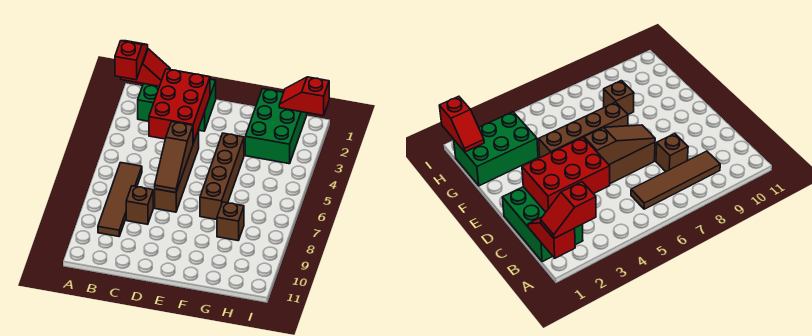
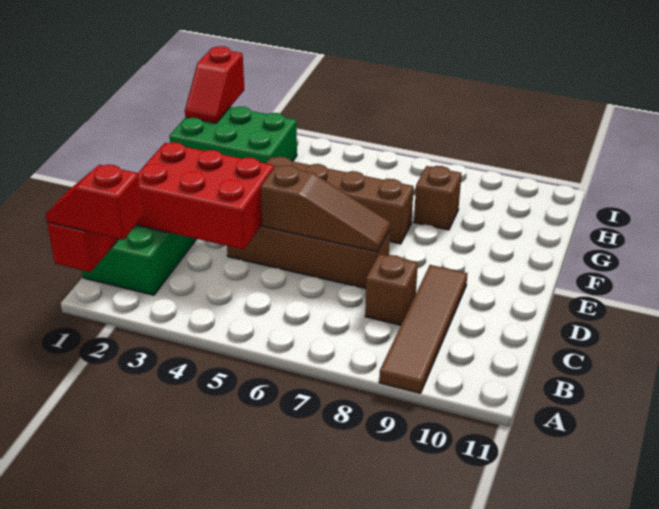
brown tile B6:B9 level 1 -> brown tile A9:D9 level 1

